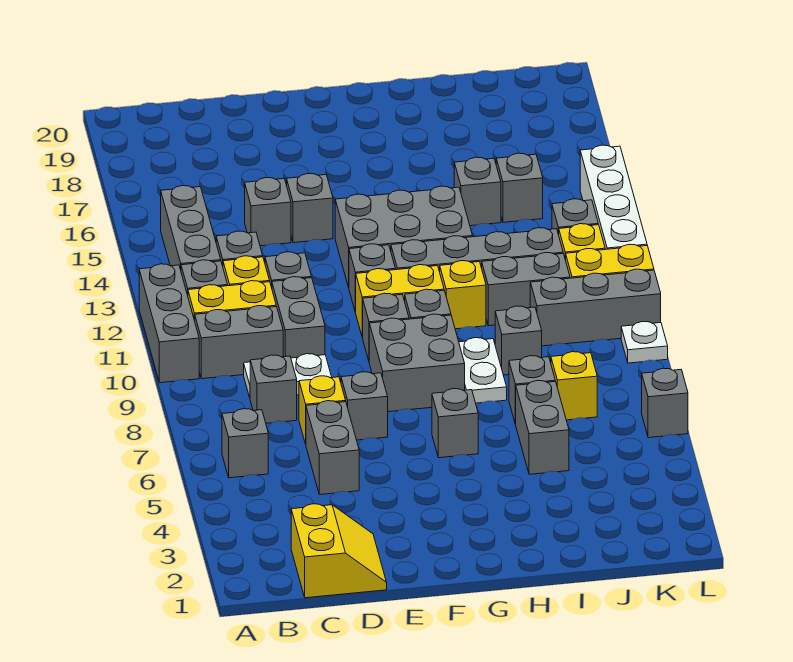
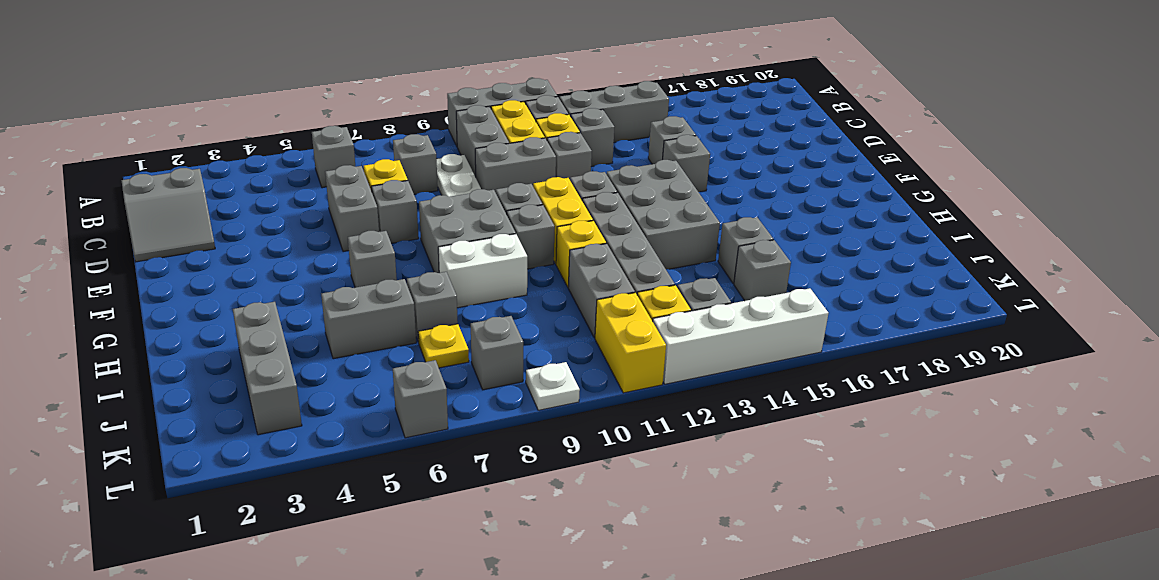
yellow slope C1:D2 level 1 top C -> grey slope C1:D2 level 1 top C
grey brick D5:D6 level 1 -> grey brick D6:E6 level 1
white plate H8:H9 level 1 -> white brick H8:H9 level 1
grey brick I9 level 1 -> grey brick K8 level 1
yellow brick J7 level 1 -> yellow plate J7 level 1
grey brick J10:L10 level 1 -> grey brick I3:K3 level 1

